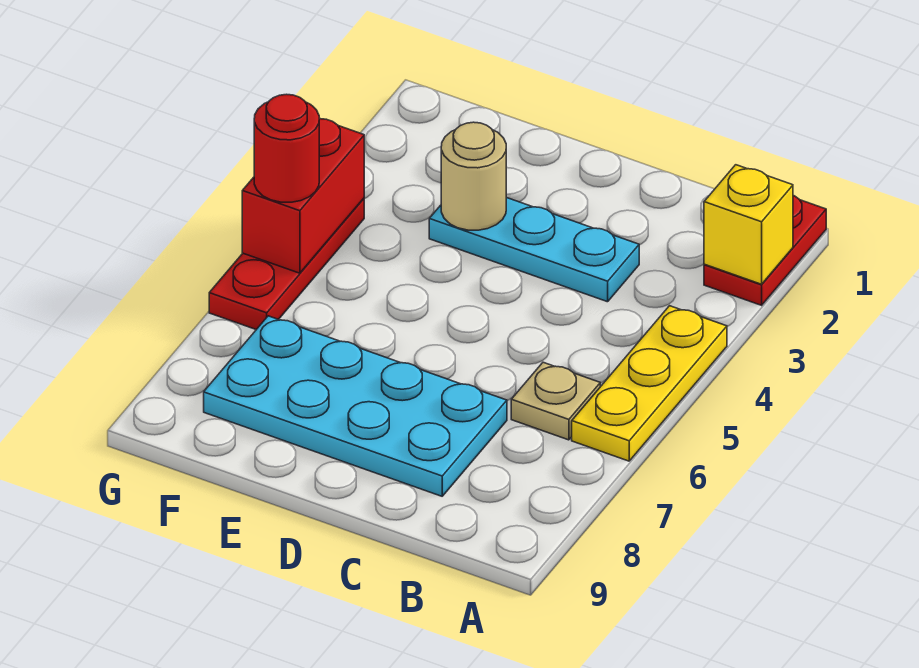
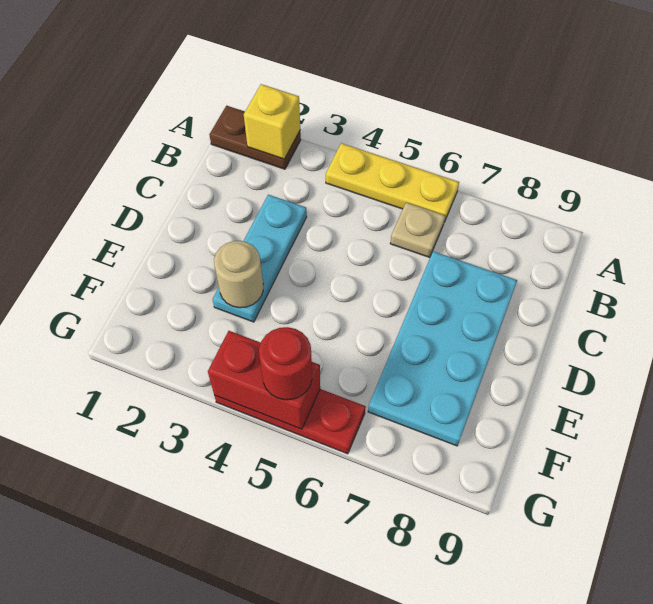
red plate A1:A2 level 1 -> brown plate A1:A2 level 1

